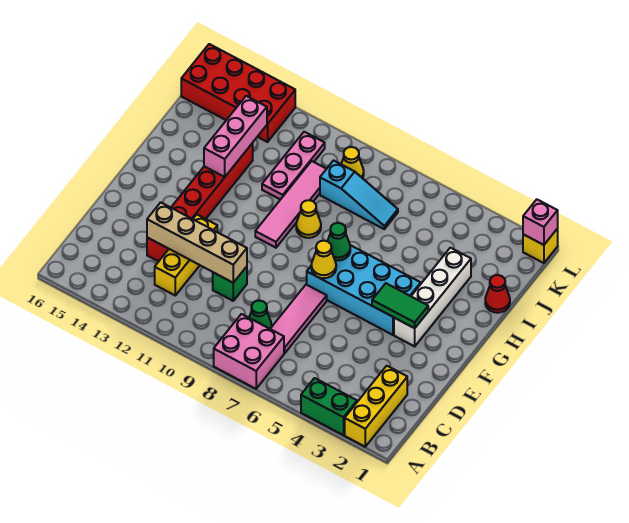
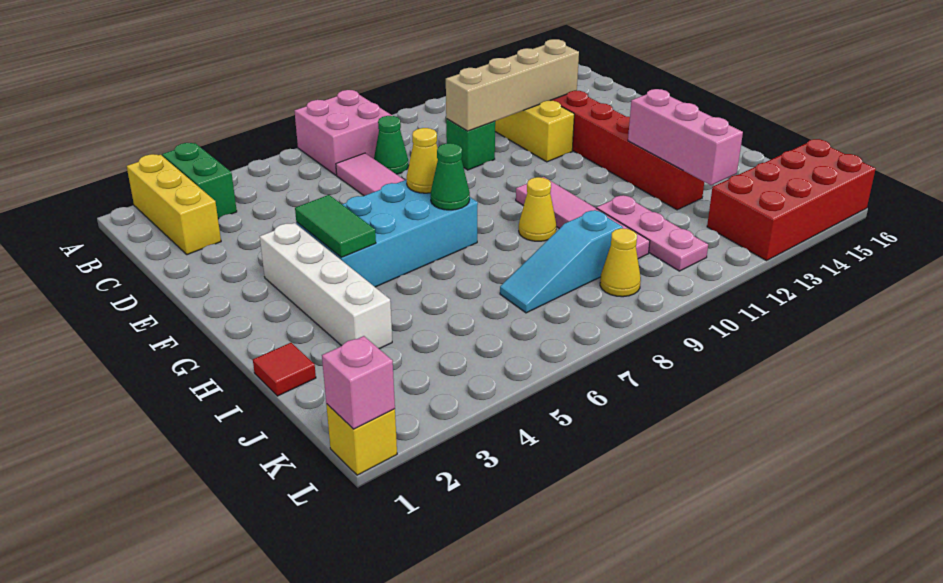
green brick A3:A4 level 1 -> green brick A3:B3 level 1
green tile F3:F4 level 2 -> green tile F4:G4 level 2
red cone I1 level 1 -> red tile I1 level 1

